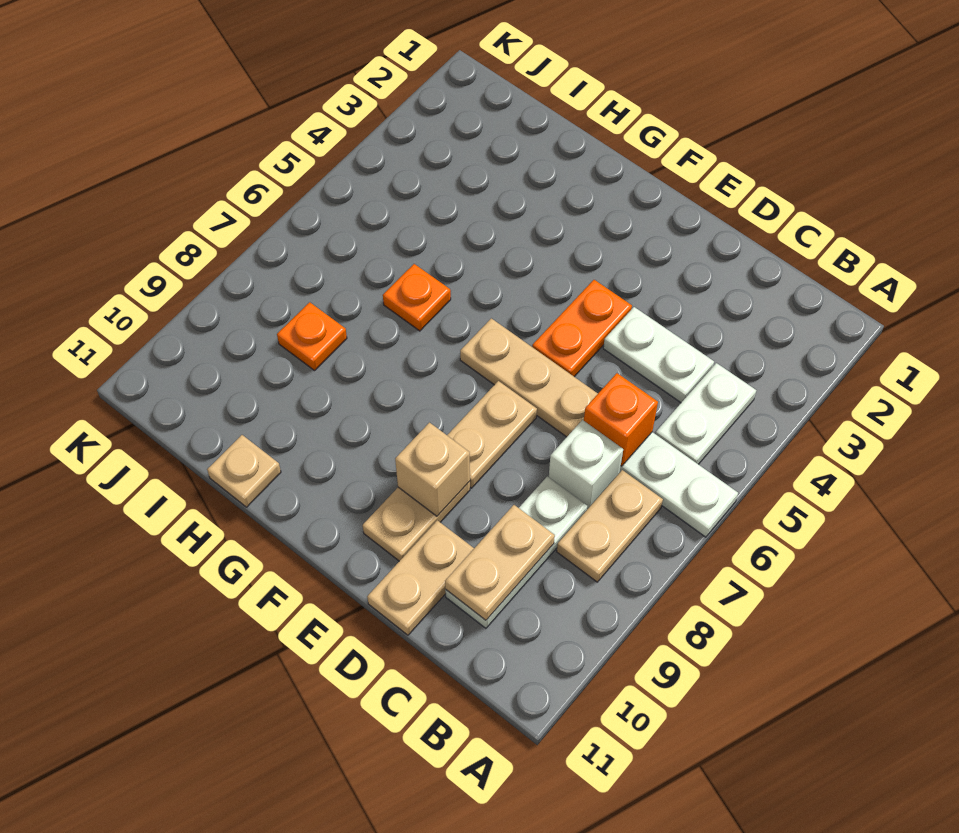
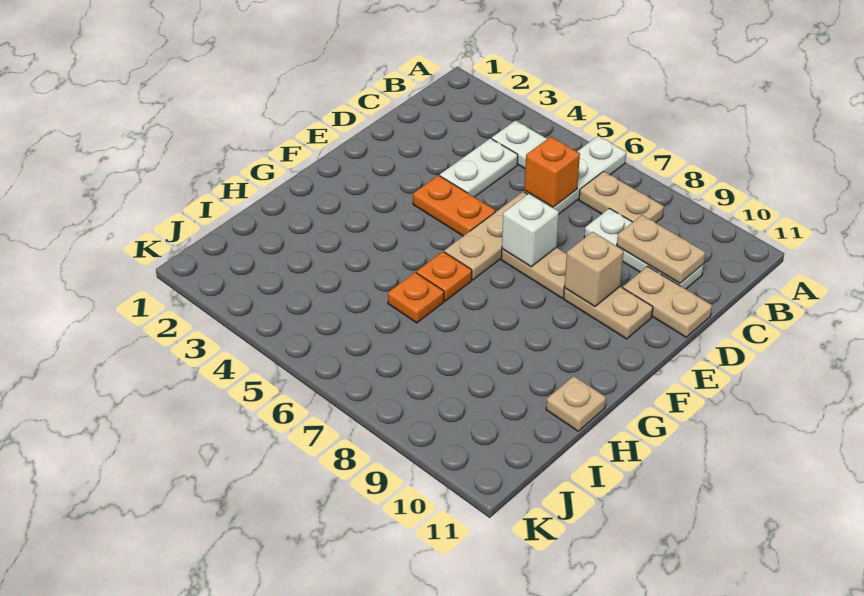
white brick C7 level 1 -> white brick E7 level 2
orange plate I8 level 1 -> orange plate G6 level 1

